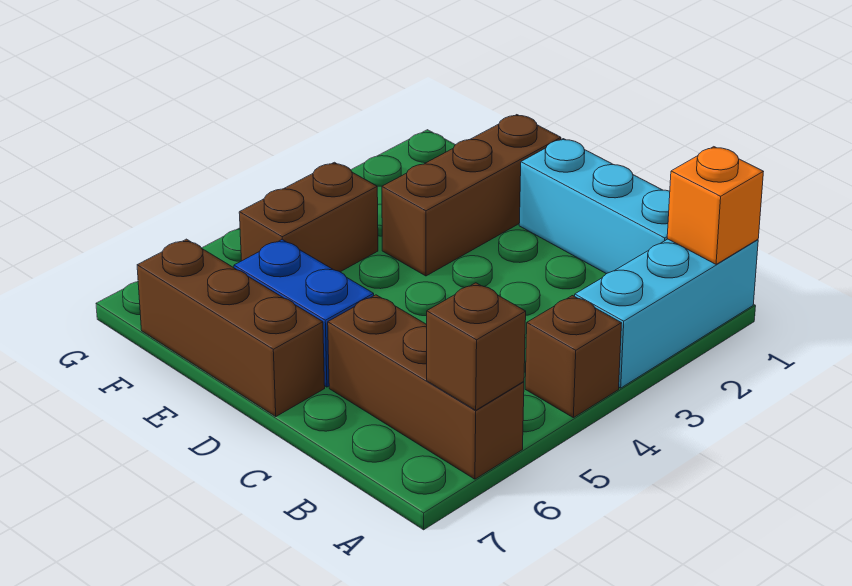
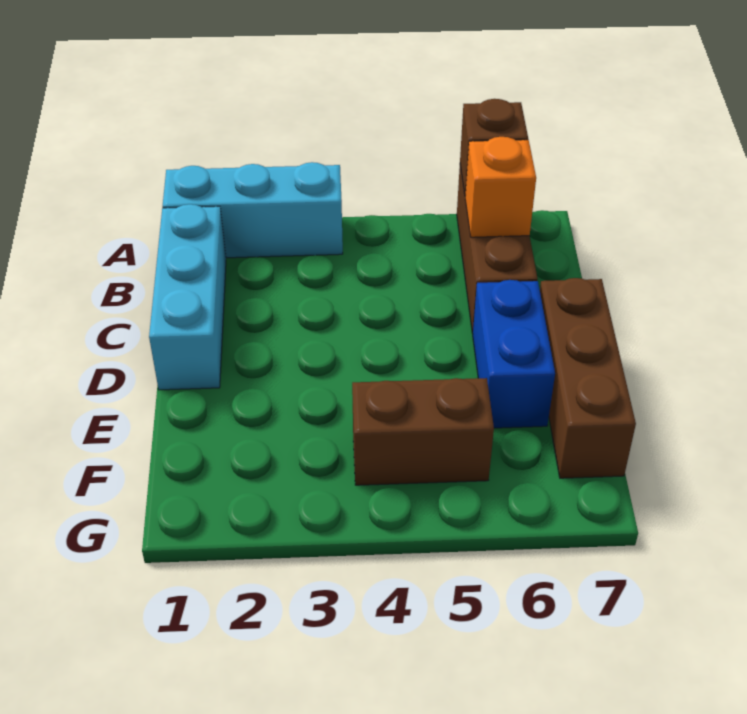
orange brick A1 level 2 -> orange brick B6 level 2
brown brick A4 level 1 -> none
brown brick E1:E3 level 1 -> none

